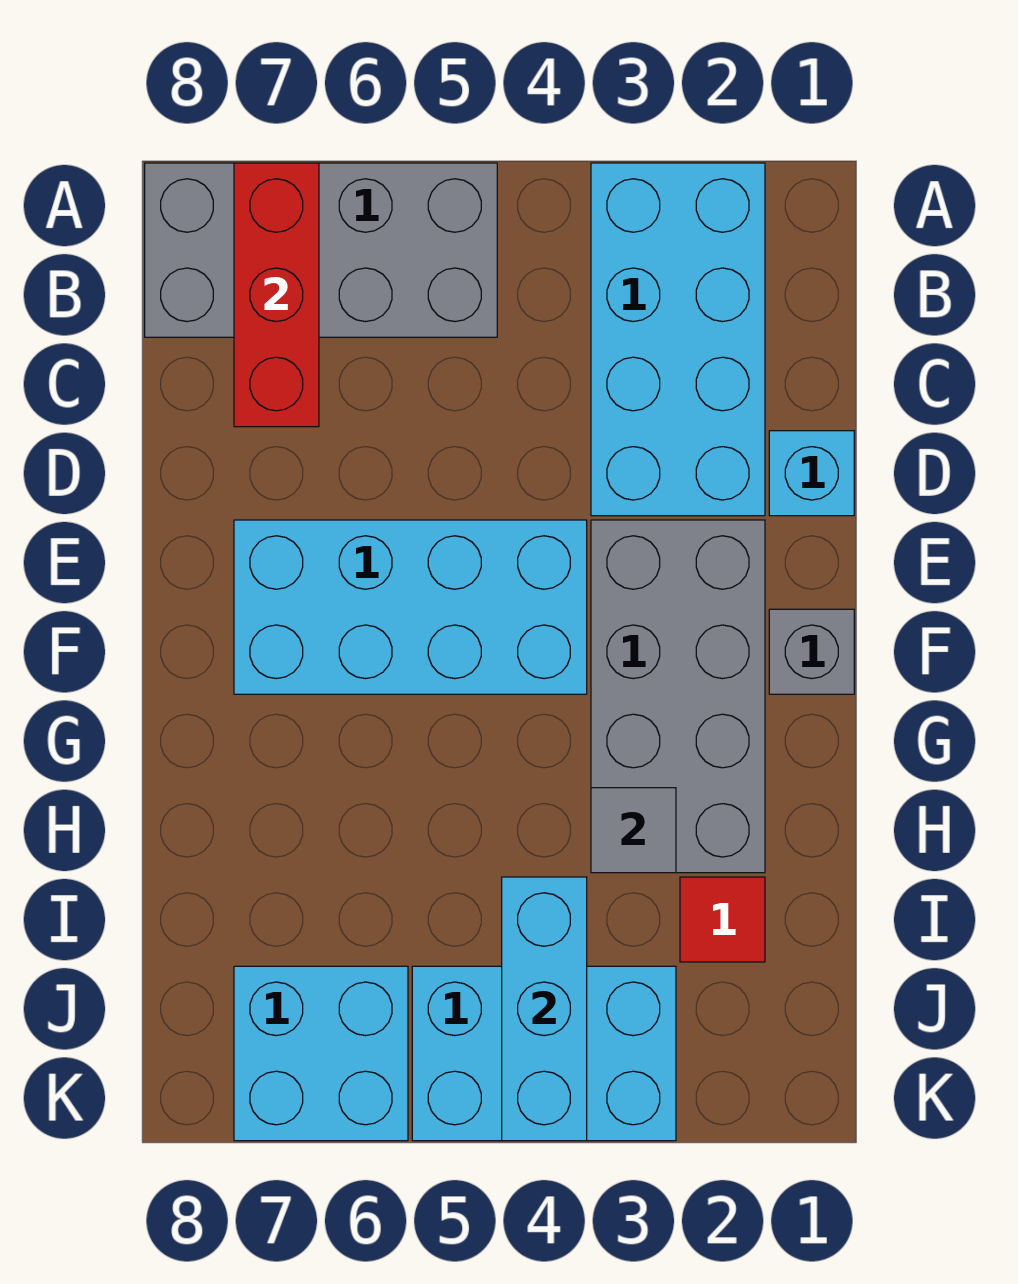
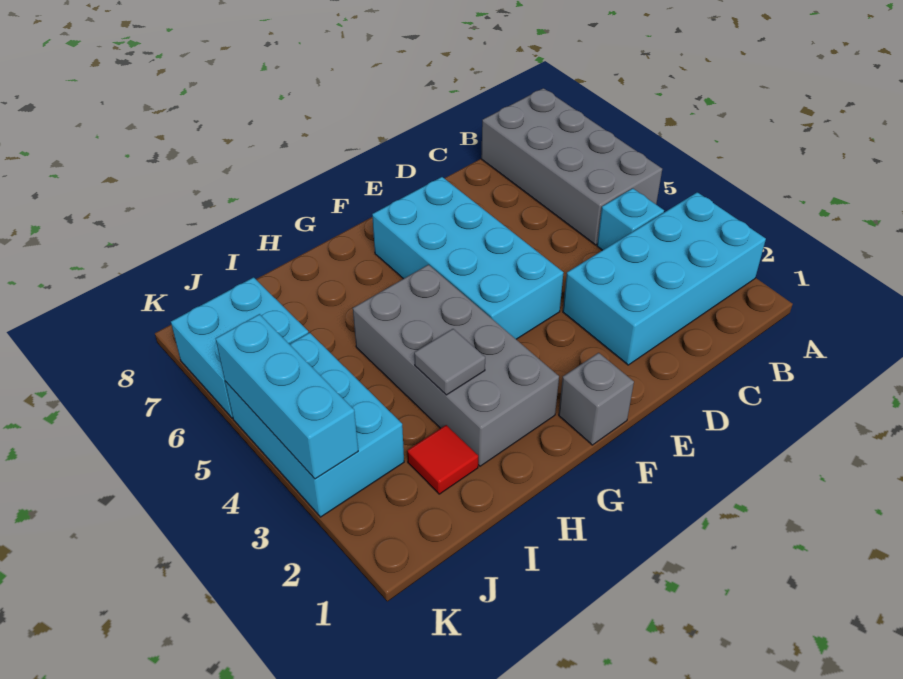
red brick A7:C7 level 2 -> none
cyan brick D1 level 1 -> cyan brick B4 level 1
grey brick E2:H3 level 1 -> grey brick G2:H5 level 1
cyan brick I4:K4 level 2 -> cyan brick K3:K5 level 2

